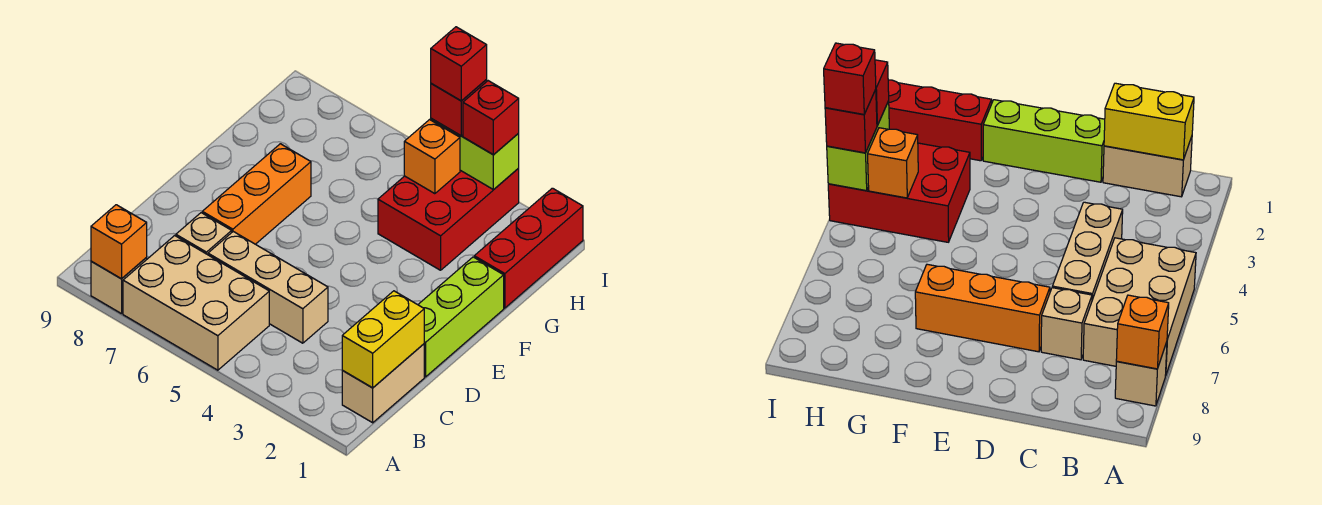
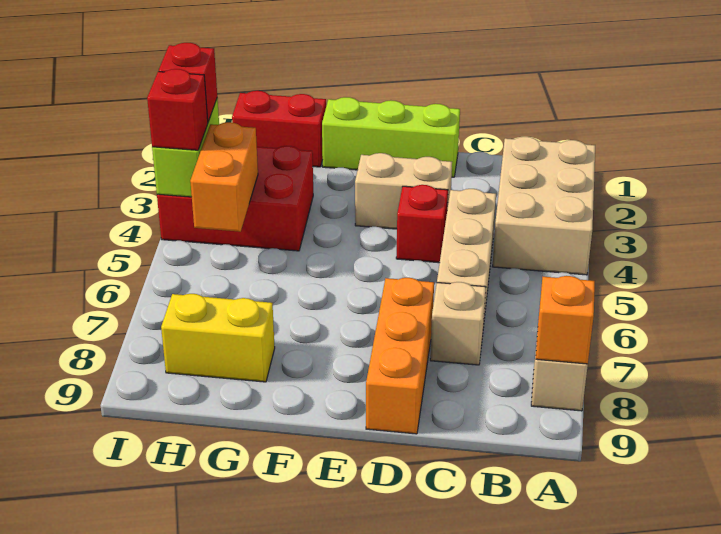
tan brick A5:B7 level 1 -> tan brick A2:B4 level 1
tan brick B1:C1 level 1 -> tan brick D3:E3 level 1
yellow brick B1:C1 level 2 -> yellow brick G8:H8 level 1
orange brick D7:F7 level 1 -> orange brick D7:D9 level 1
red brick G1:I1 level 1 -> red brick G1:H1 level 1
orange brick H4 level 2 -> orange brick H4:H5 level 2
red brick I4 level 4 -> red brick D4 level 1

